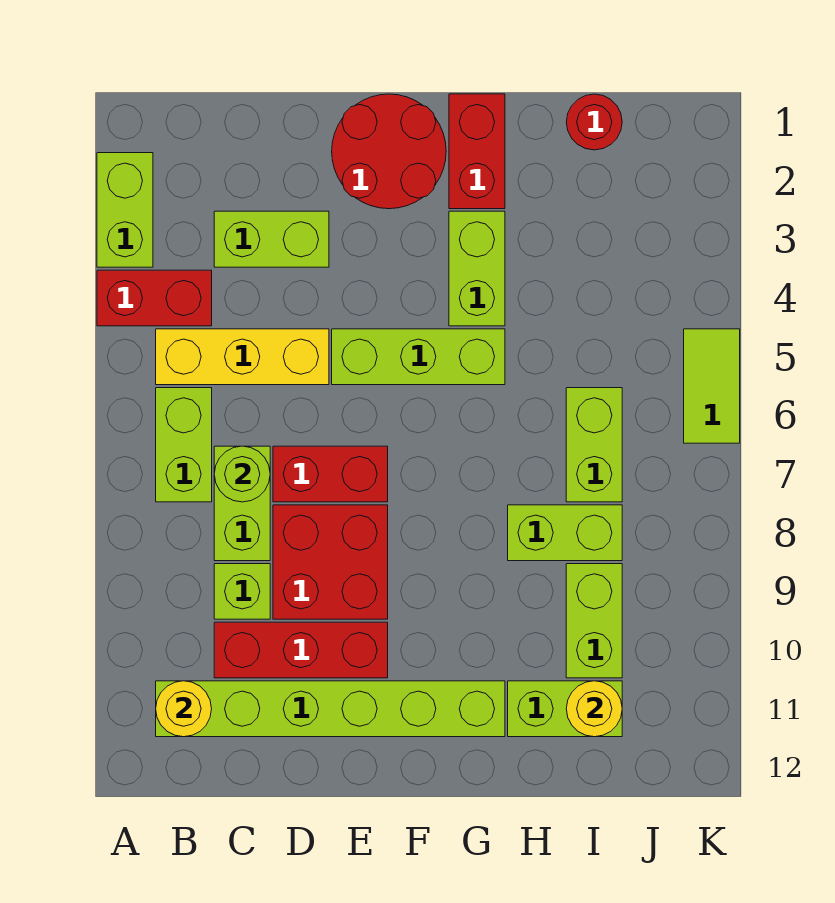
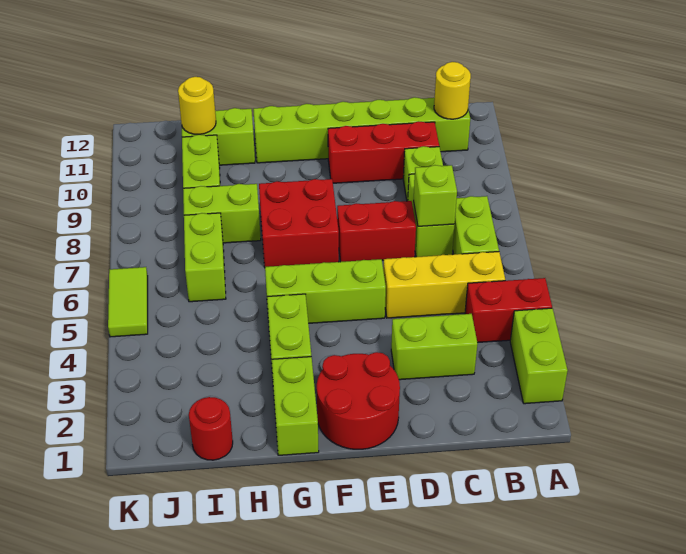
lime round brick C7 level 2 -> lime brick C7 level 2
red brick D8:E9 level 1 -> red brick F7:G8 level 1
red brick G1:G2 level 1 -> lime brick G1:G2 level 1

